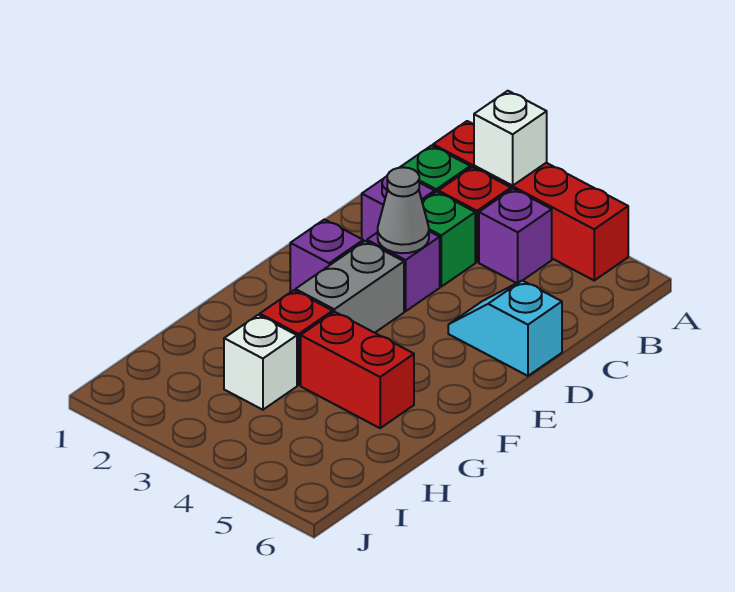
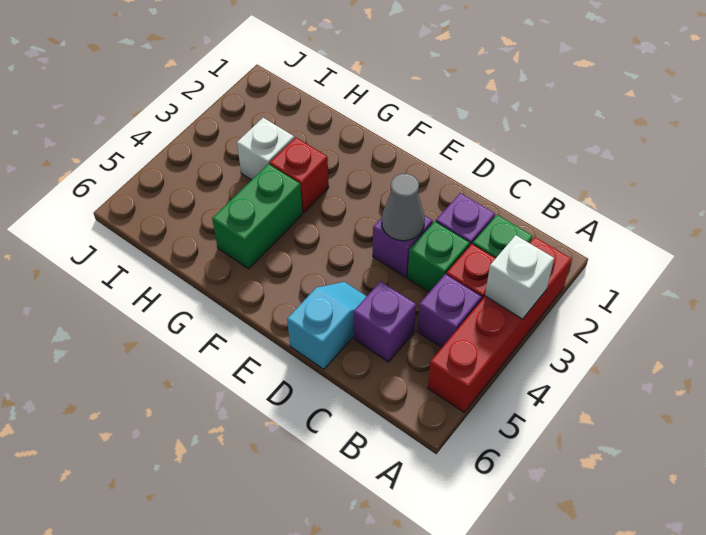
purple brick E2 level 1 -> purple brick C5 level 1
grey brick E3:F3 level 1 -> none
red brick G4:G5 level 1 -> green brick G4:G5 level 1

